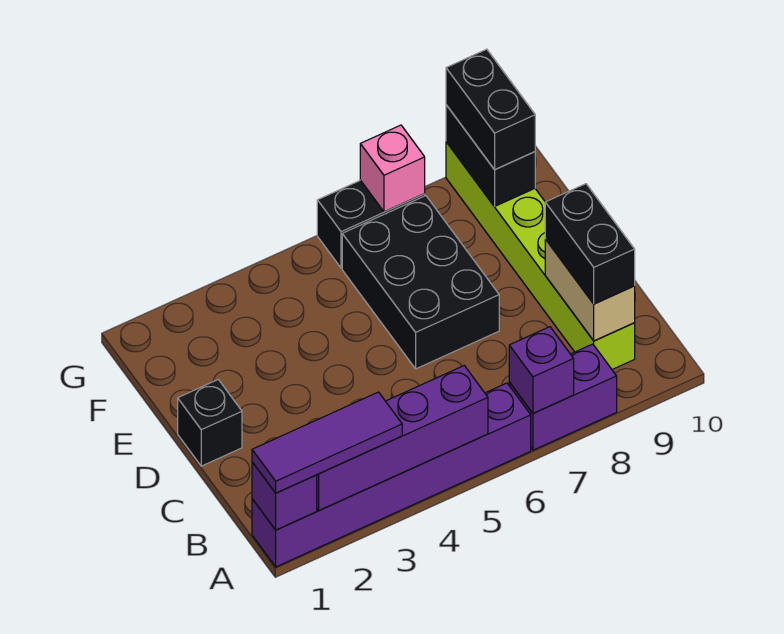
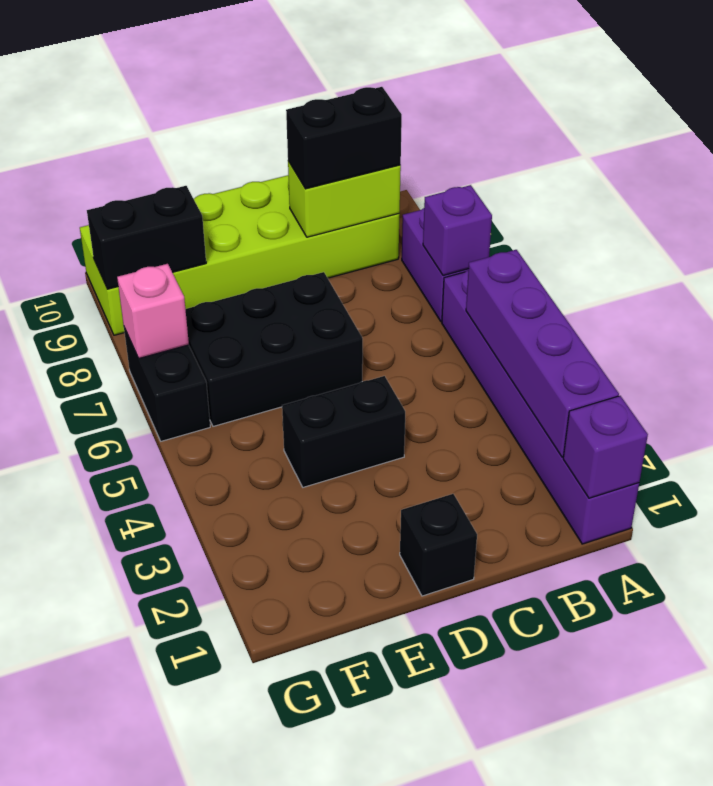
purple tile A1:A3 level 3 -> none
lime brick B9:G9 level 1 -> lime brick B9:G10 level 1
tan brick B9:C9 level 2 -> lime brick B9:C9 level 2
black brick F9:G9 level 3 -> black brick D4:E4 level 1

